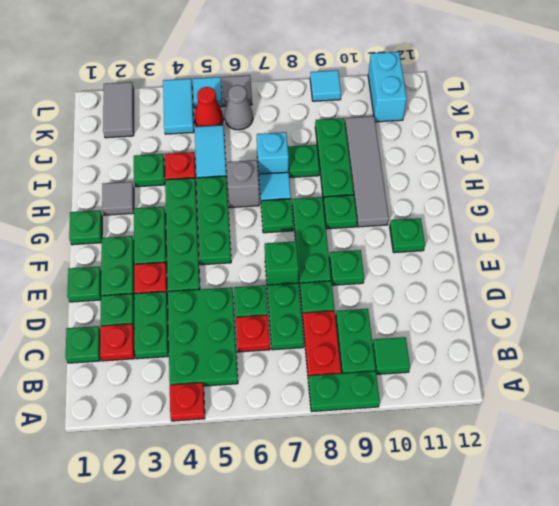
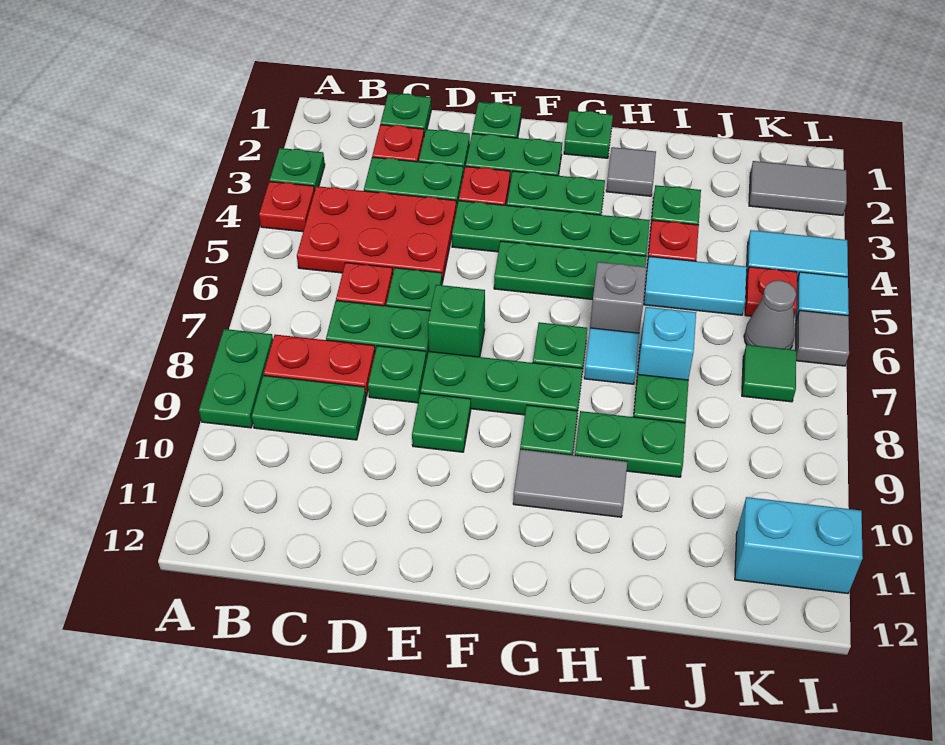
green plate B4:D5 level 1 -> red plate B4:D5 level 1
green tile B10 level 1 -> green tile K7 level 1
green plate F11 level 1 -> green plate A3 level 1
grey tile G10:J10 level 1 -> grey tile G10:H10 level 1
green plate H9:J9 level 1 -> green plate H9:I9 level 1
red cone K5 level 1 -> red plate K5 level 1
cyan tile L9 level 1 -> none

